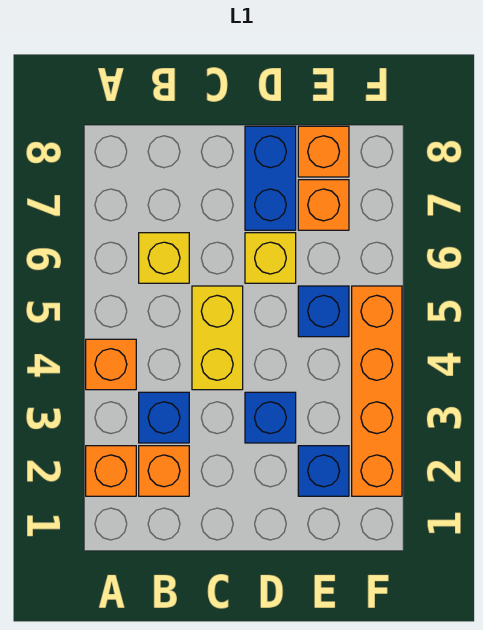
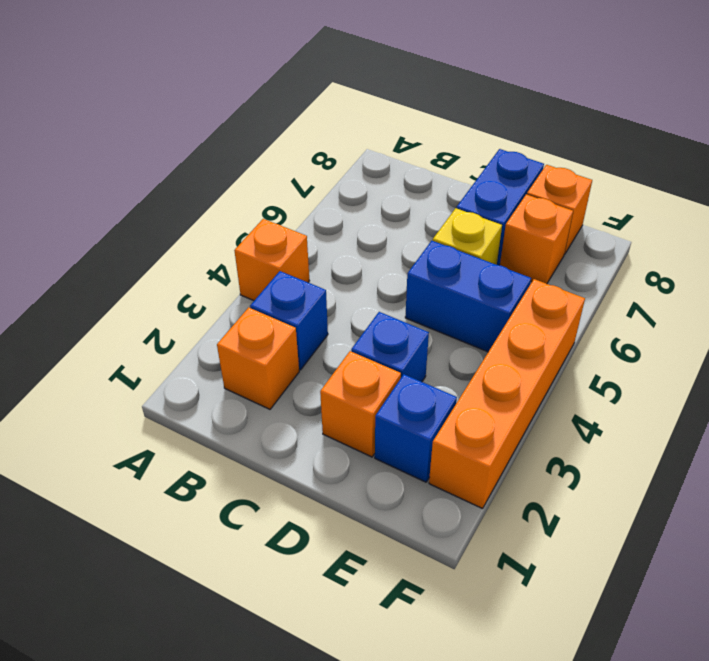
orange brick A2 level 1 -> orange brick D2 level 1
yellow brick B6 level 1 -> none
yellow brick C4:C5 level 1 -> none
blue brick E5 level 1 -> blue brick D5:E5 level 1

